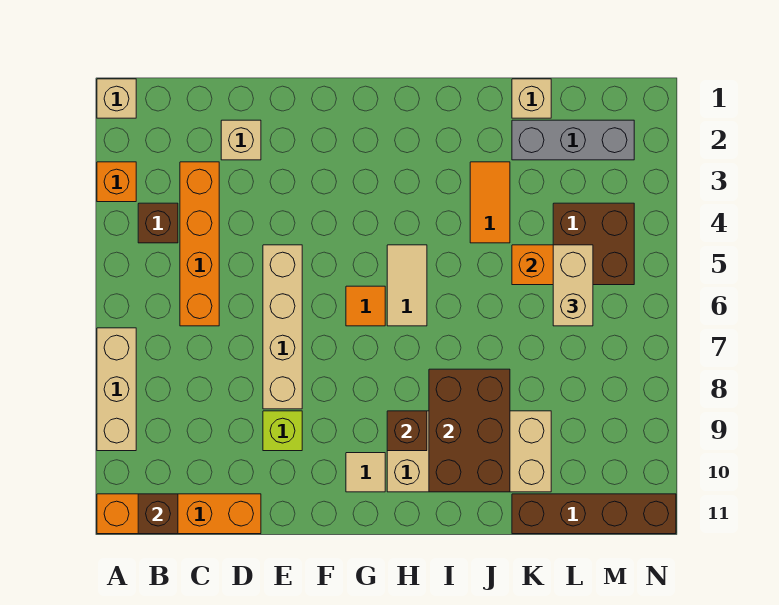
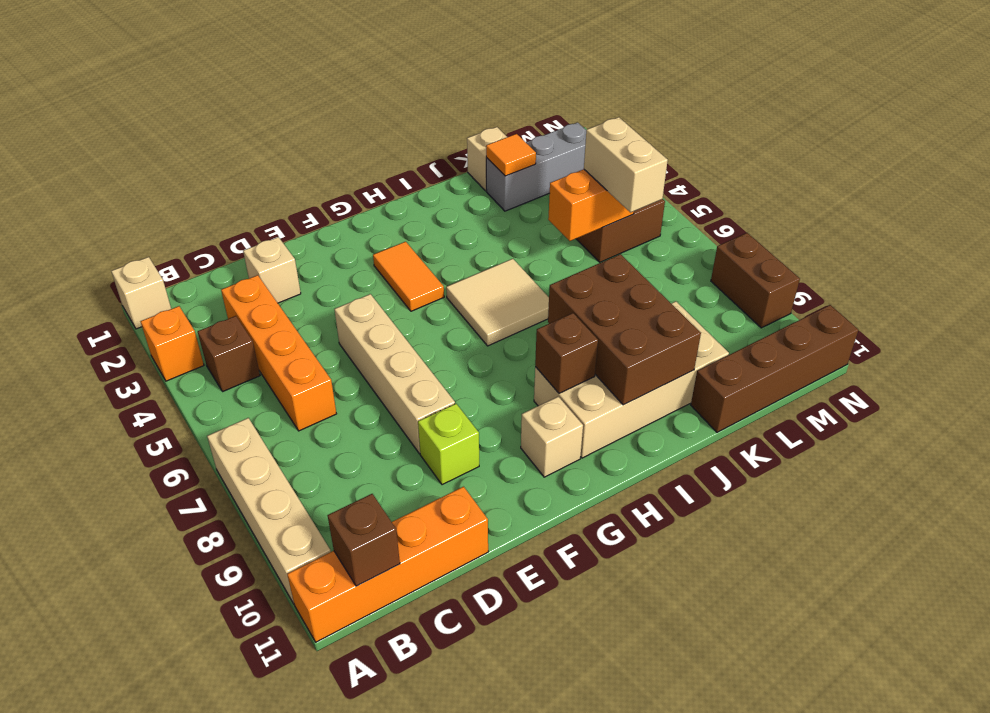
tan brick A7:A9 level 1 -> tan brick A7:A10 level 1
orange tile G6 level 1 -> orange tile K2 level 2
tan tile G10 level 1 -> tan brick G10 level 1
tan tile H5:H6 level 1 -> tan tile H5:I6 level 1
orange tile J3:J4 level 1 -> orange tile G3:G4 level 1
none -> brown brick N8:N9 level 1

